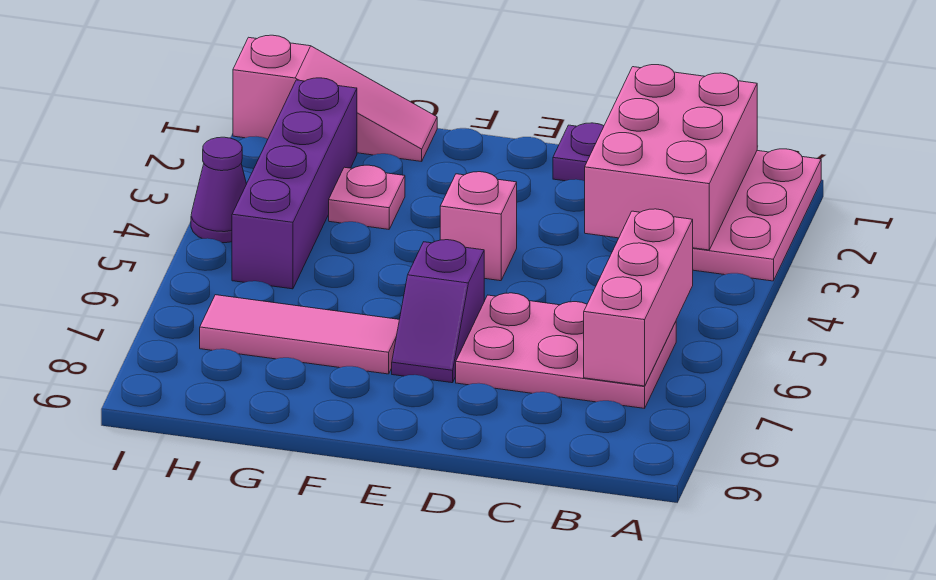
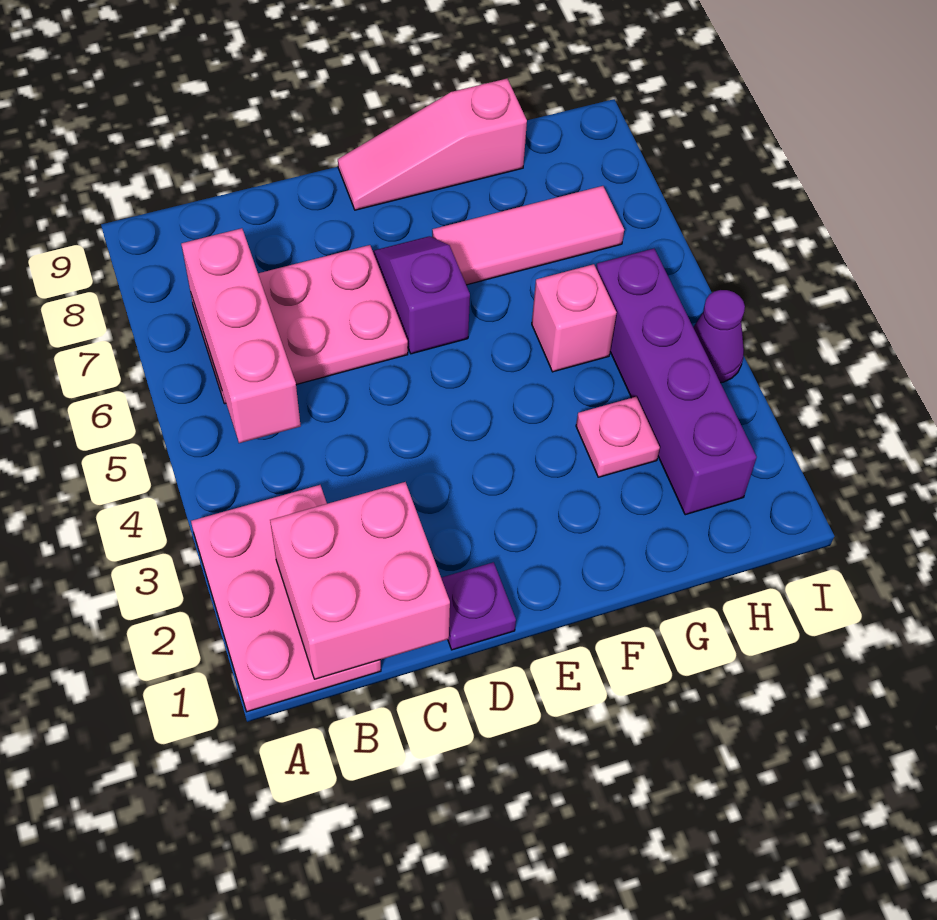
pink brick B1:C3 level 2 -> pink brick B1:C2 level 2
pink brick E4 level 1 -> pink brick G5 level 1
pink slope G1:I1 level 1 top I -> pink slope E9:G9 level 1 top G

